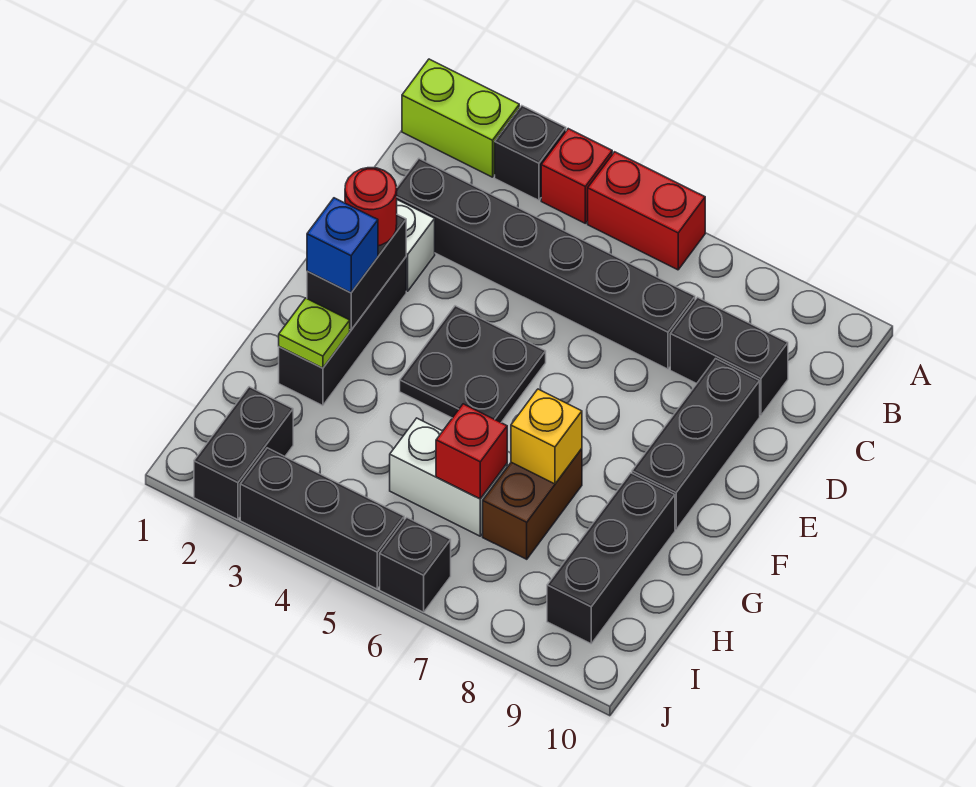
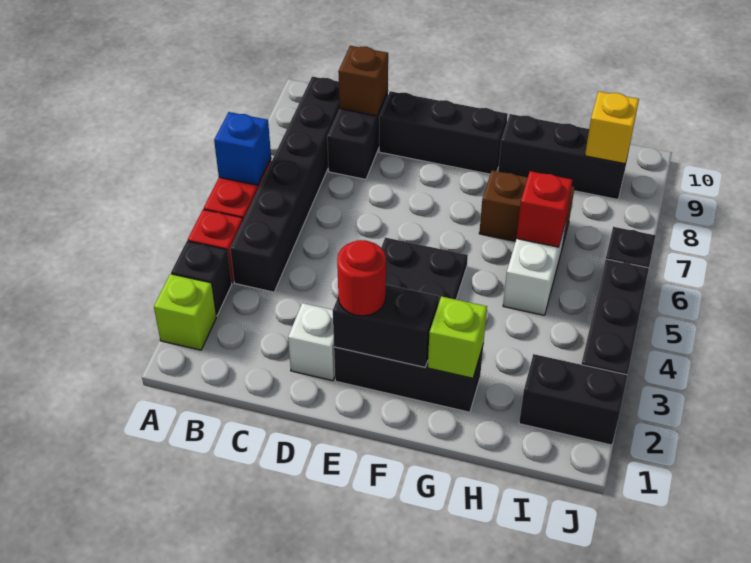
lime brick A1:A2 level 1 -> lime brick A2 level 1
black brick C2:C7 level 1 -> black brick B4:B9 level 1
none -> brown brick C9 level 2
blue brick F2 level 3 -> blue brick A6 level 2
lime plate G2 level 2 -> lime brick G2 level 2
yellow brick G7 level 2 -> yellow brick I9 level 2

